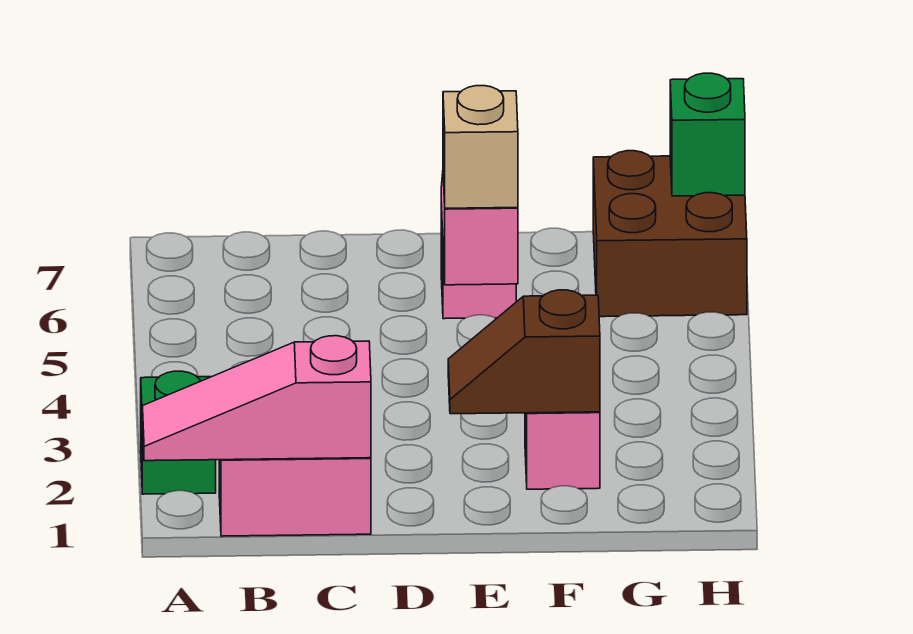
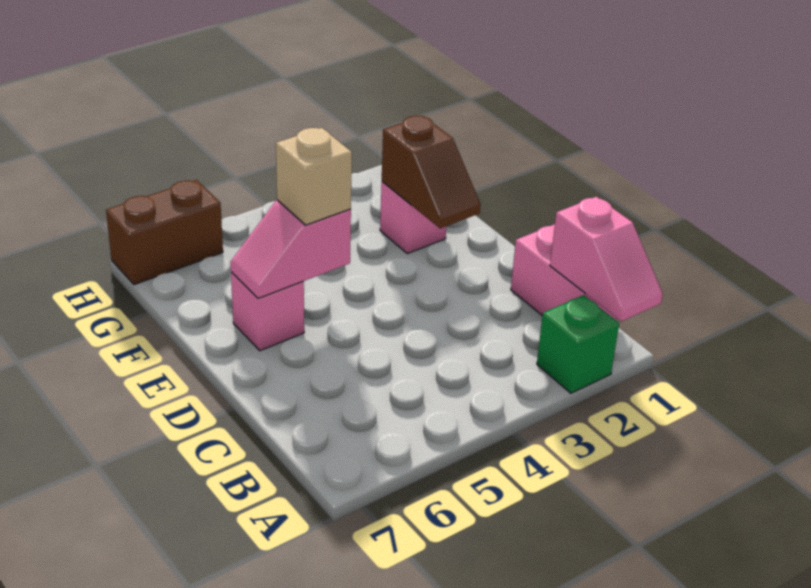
pink slope A1:C1 level 2 top C -> pink slope A1:B1 level 2 top B
brown brick G6:H7 level 1 -> brown brick H6:H7 level 1
green brick H7 level 2 -> none

